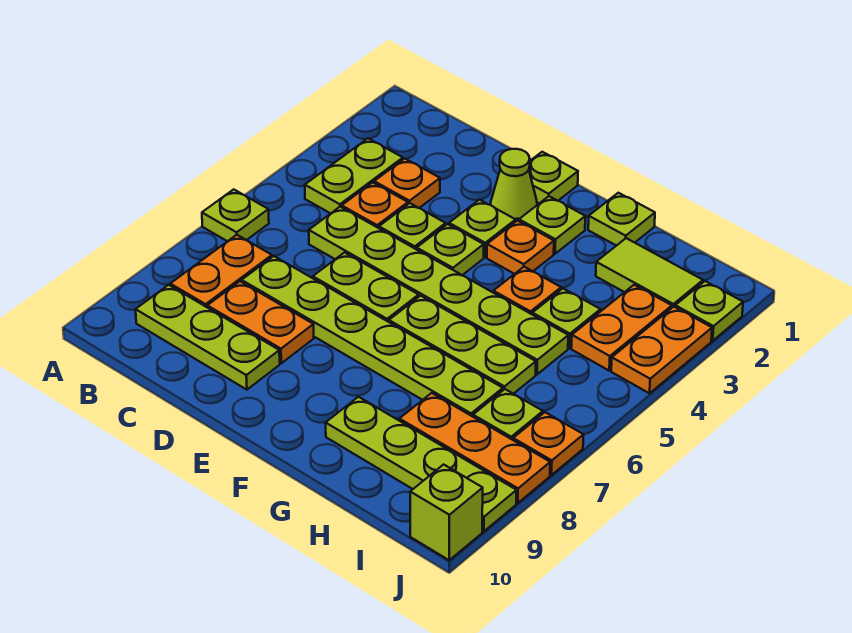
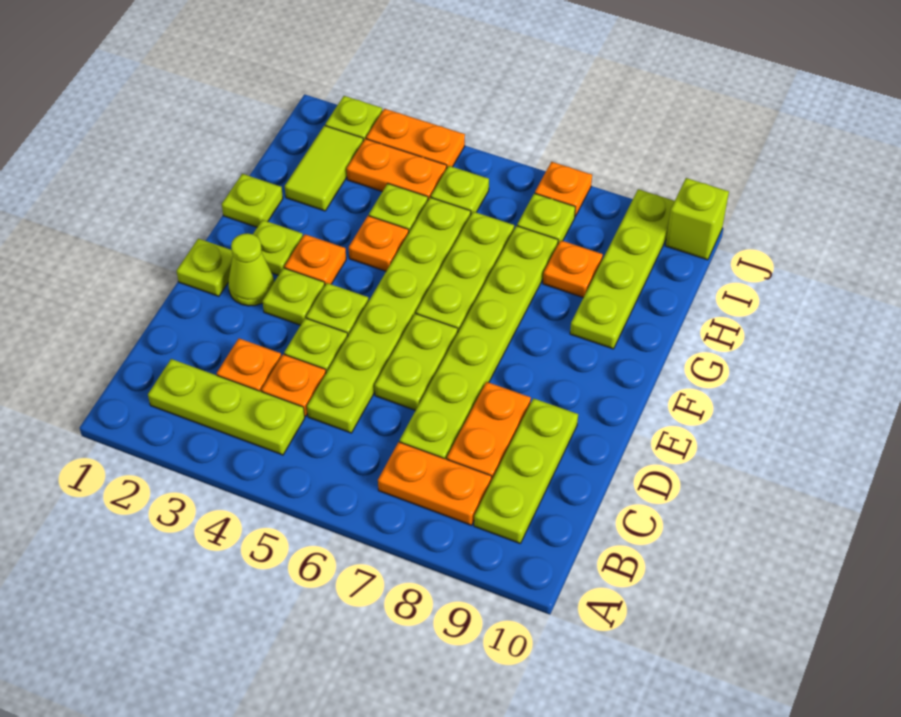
lime plate A6 level 1 -> lime plate I5 level 1
lime plate B3:B4 level 1 -> lime plate B2:B4 level 1
orange plate H8:J8 level 1 -> orange plate H8 level 1

